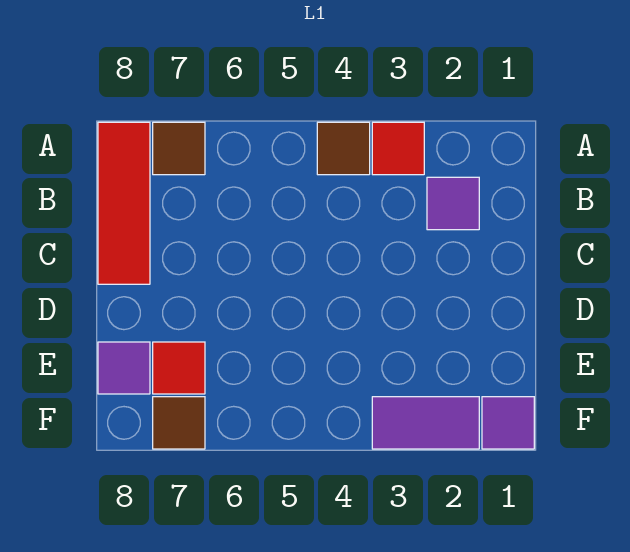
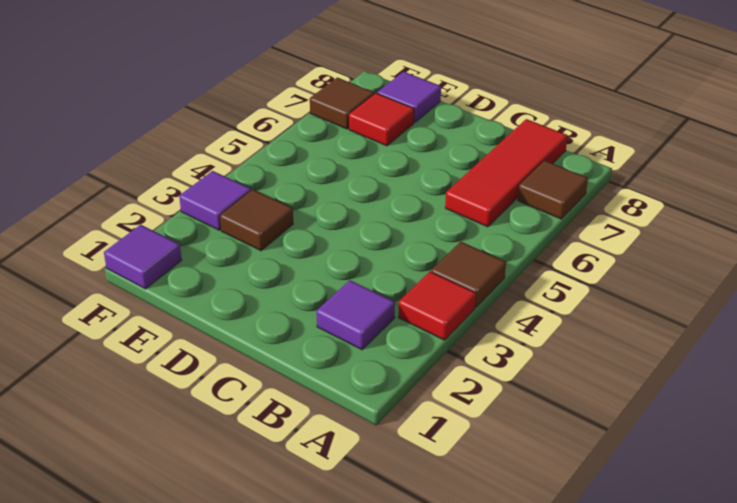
red tile A8:C8 level 1 -> red tile B6:B8 level 1
none -> brown tile E3 level 1
purple tile F2:F3 level 1 -> purple tile F3 level 1

